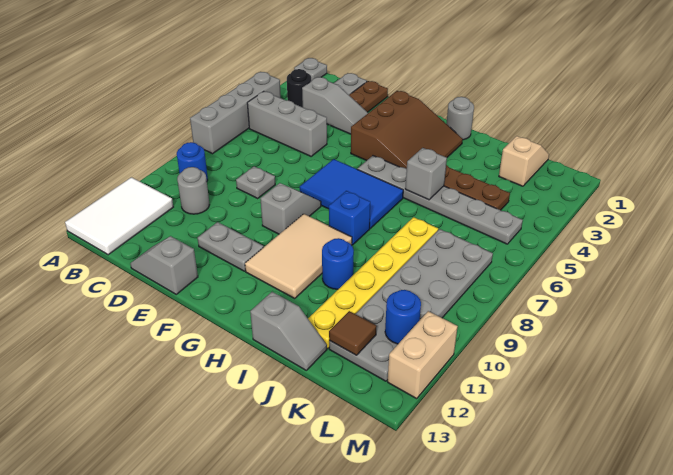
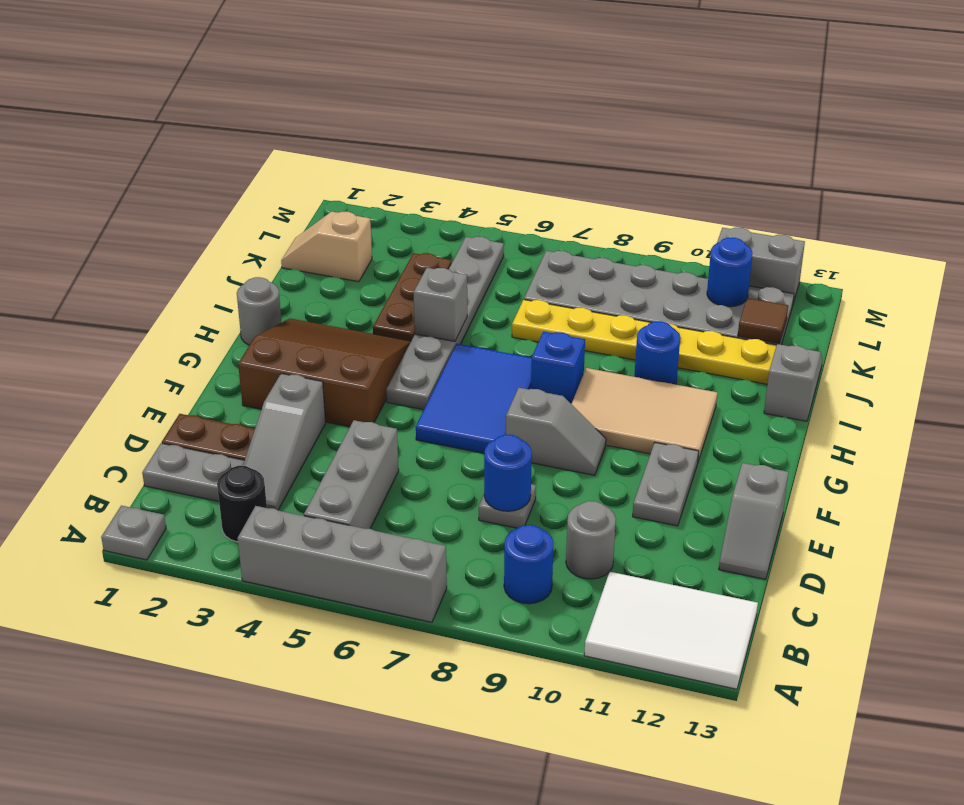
grey slope C3:E3 level 1 top C -> grey slope C3:E3 level 1 top E
none -> blue round brick D8 level 2
grey slope F8:F9 level 1 top 9 -> grey slope F8:F9 level 1 top 8
tan brick M11:M12 level 1 -> grey brick M11:M12 level 1

